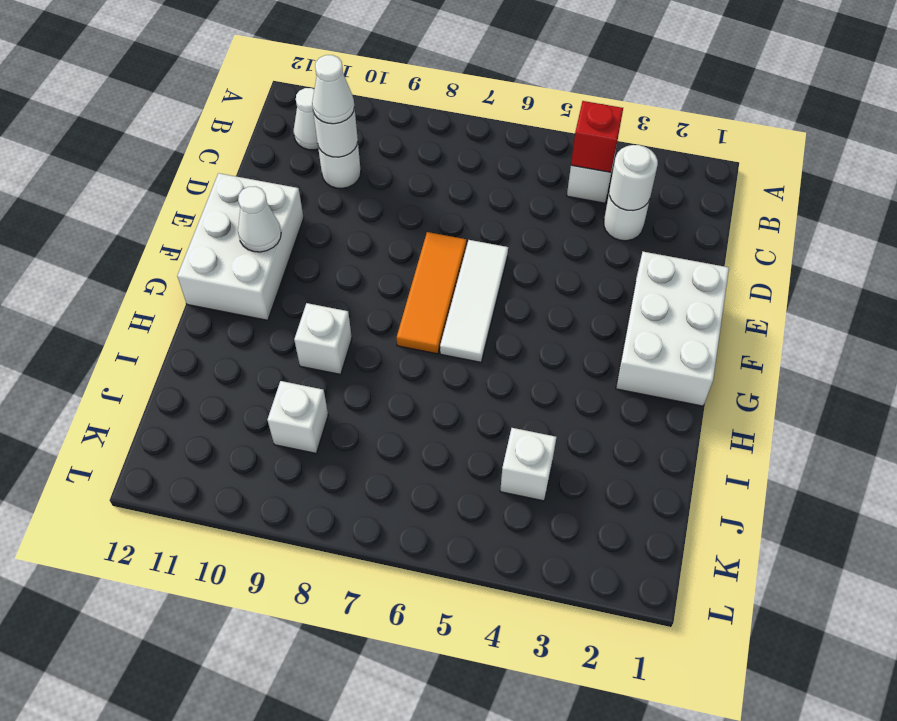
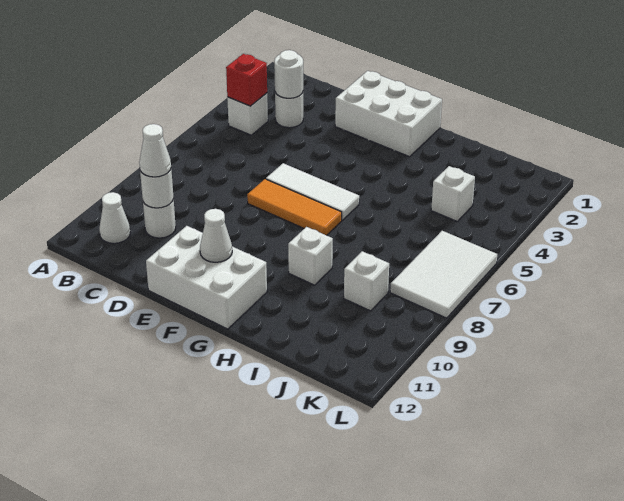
none -> white tile K6:L8 level 1

